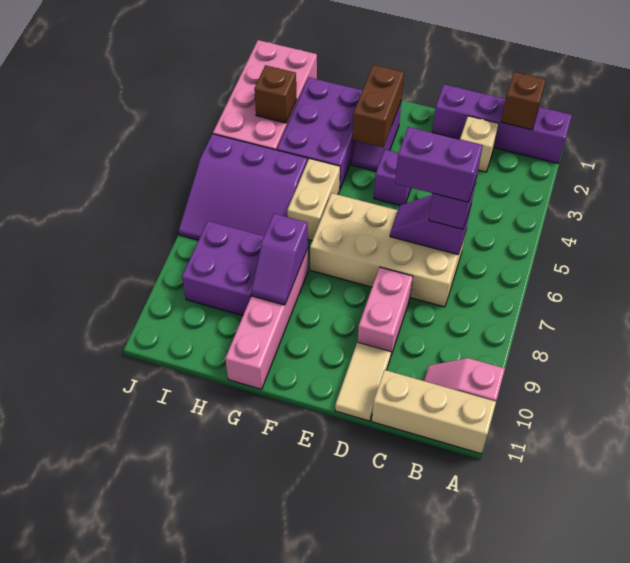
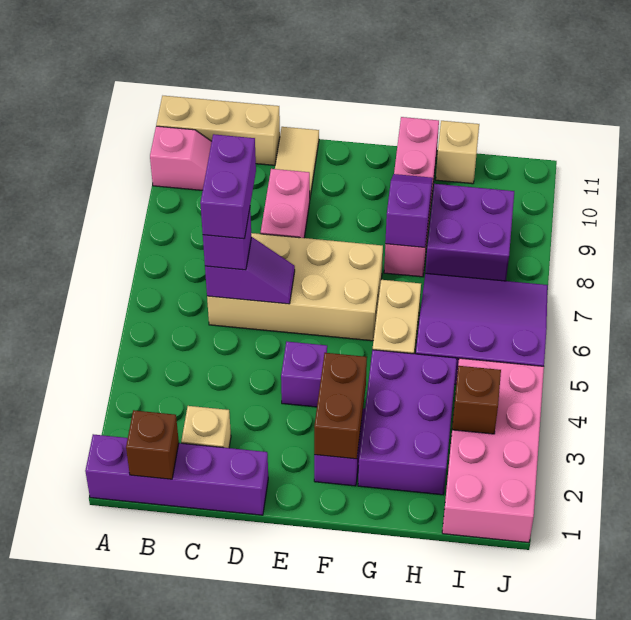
purple brick C6:D6 level 4 -> purple brick C6:C7 level 4
none -> tan brick H11 level 1

